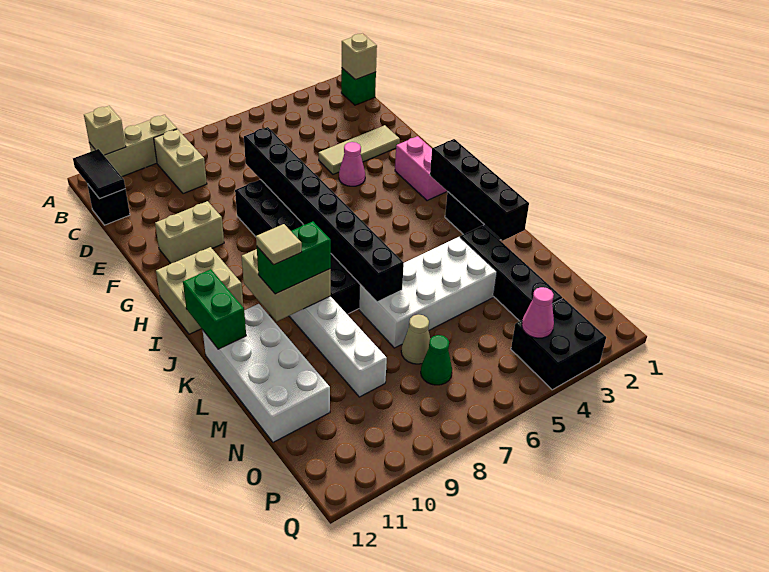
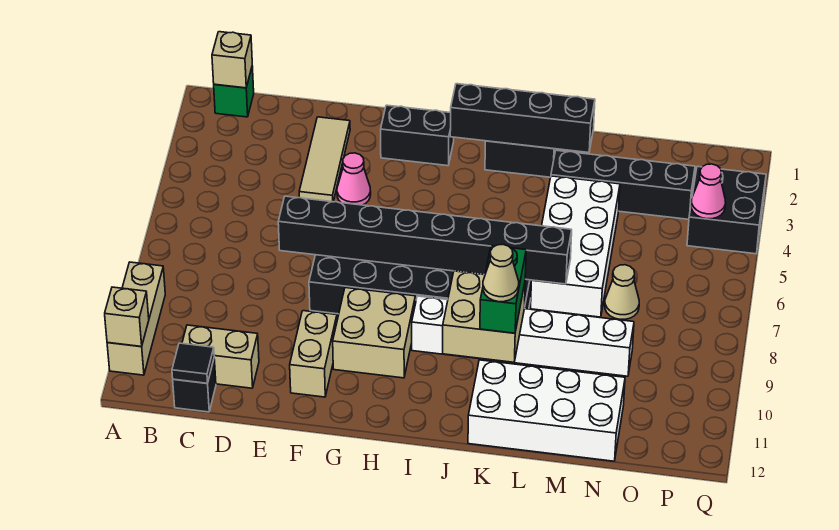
tan brick B9:C9 level 1 -> tan brick C11:D11 level 1
black tile B12:C12 level 2 -> black tile C12 level 2
pink brick G2:H2 level 1 -> black brick G2:H2 level 1
tan brick H11:I12 level 1 -> tan brick G9:H10 level 1
green brick J12:K12 level 2 -> none
tan tile K10 level 4 -> tan cone K10 level 4
green cone O7 level 1 -> none

